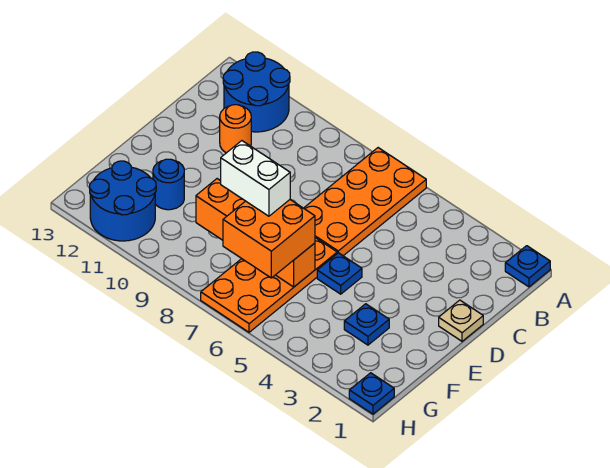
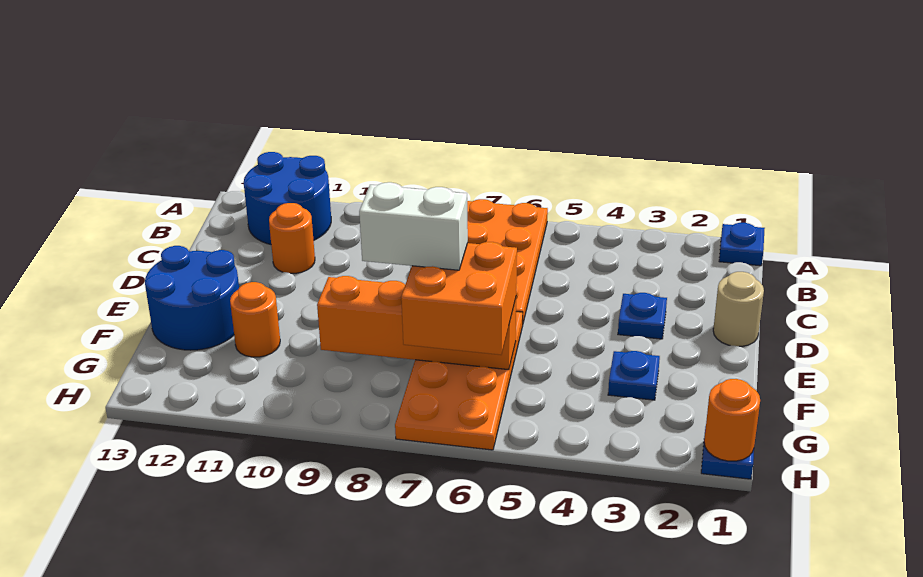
tan plate D1 level 1 -> tan round brick D1 level 1
blue plate E5 level 1 -> blue plate D3 level 1
blue round brick F11 level 1 -> orange round brick F11 level 1
blue round brick G11:H12 level 1 -> blue round brick E12:F13 level 1
none -> orange round brick H1 level 2

